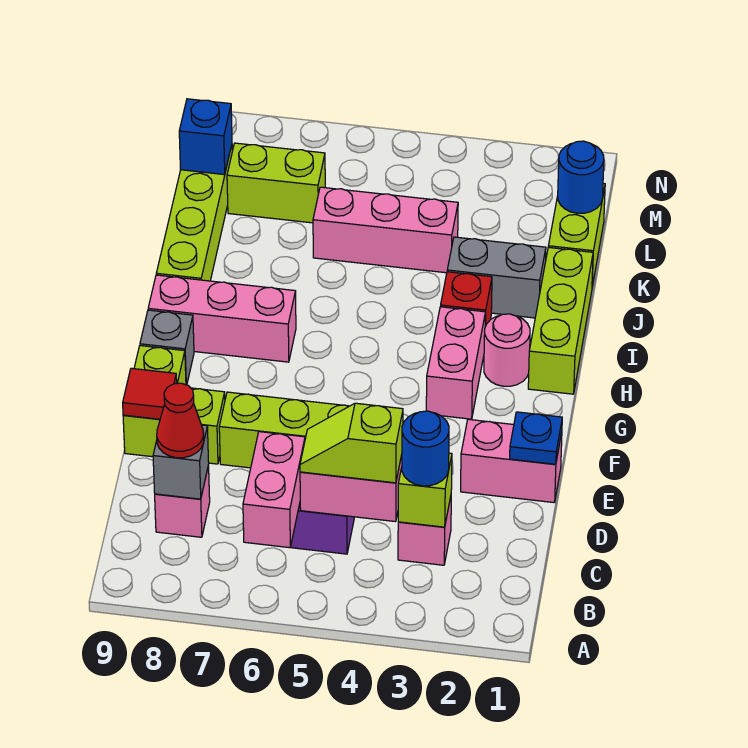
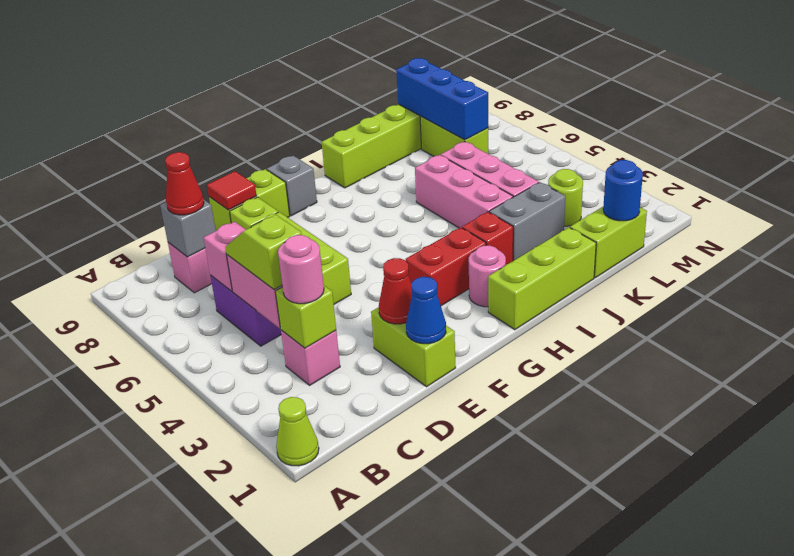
none -> lime cone A1 level 1
pink brick B6:C6 level 2 -> pink brick C6 level 2
blue round brick C3 level 3 -> pink round brick C3 level 3
pink brick E1:E2 level 1 -> lime brick E1:E2 level 1
blue plate E1 level 2 -> blue cone E1 level 2
none -> red cone E2 level 2
pink brick G3:H3 level 1 -> red brick G3:H3 level 1
pink brick H7:H9 level 1 -> pink brick J4:J6 level 1
grey brick J2:J3 level 1 -> grey brick J3:K3 level 1
none -> lime round brick L3 level 1
blue brick L9 level 2 -> blue brick L7:L9 level 2

